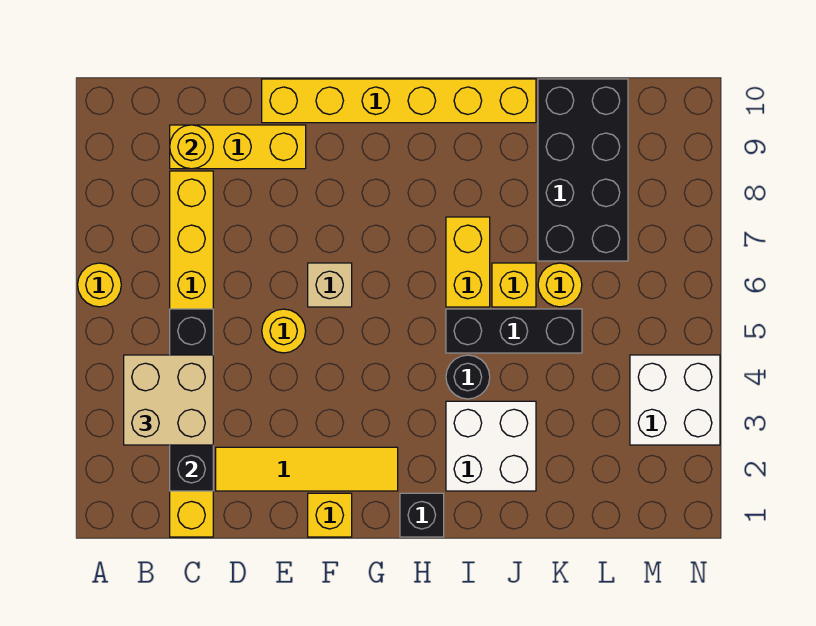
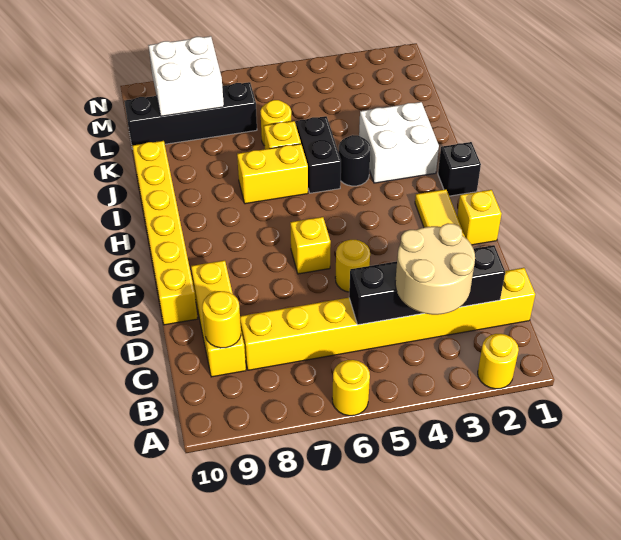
none -> yellow round brick A2 level 1
tan brick B3:C4 level 3 -> tan round brick B3:C4 level 3
tan brick F6 level 1 -> yellow brick F6 level 1
black brick I5:K5 level 1 -> black brick I5:J5 level 1
black brick K7:L10 level 1 -> black brick L7:L10 level 1
white brick M3:N4 level 1 -> white brick L8:M9 level 2

